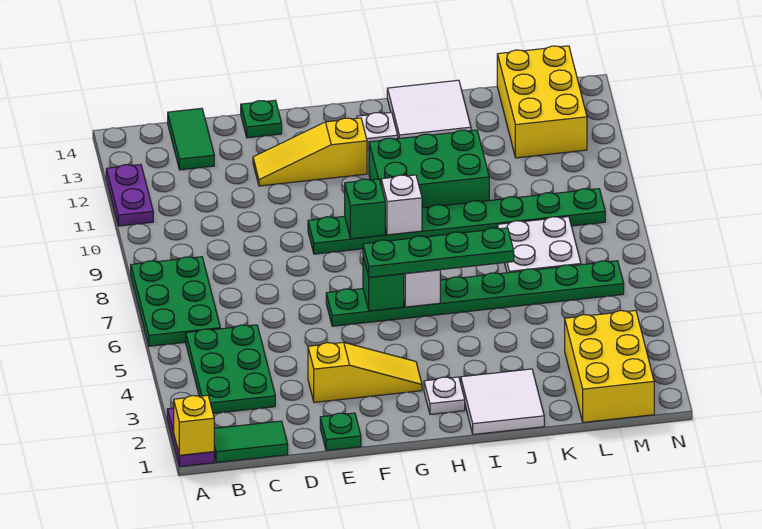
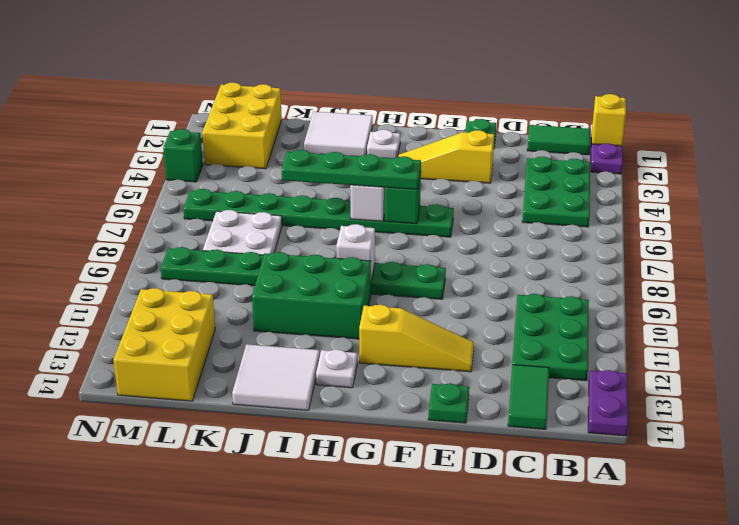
green plate A6:B8 level 1 -> green plate B10:C12 level 1
purple plate A11:A12 level 1 -> purple plate A13:A14 level 1
green brick G9 level 2 -> green brick N4 level 1

